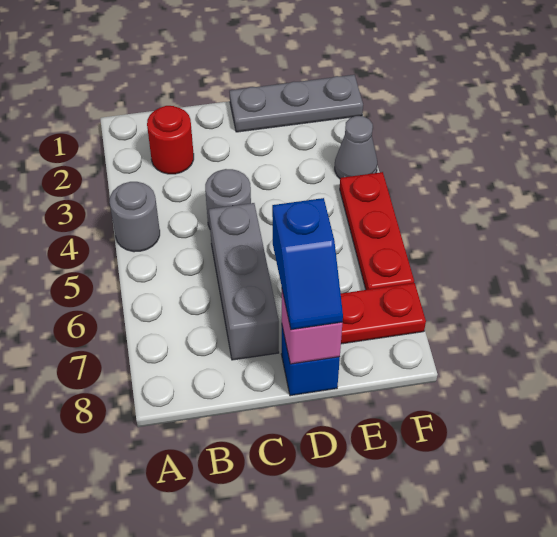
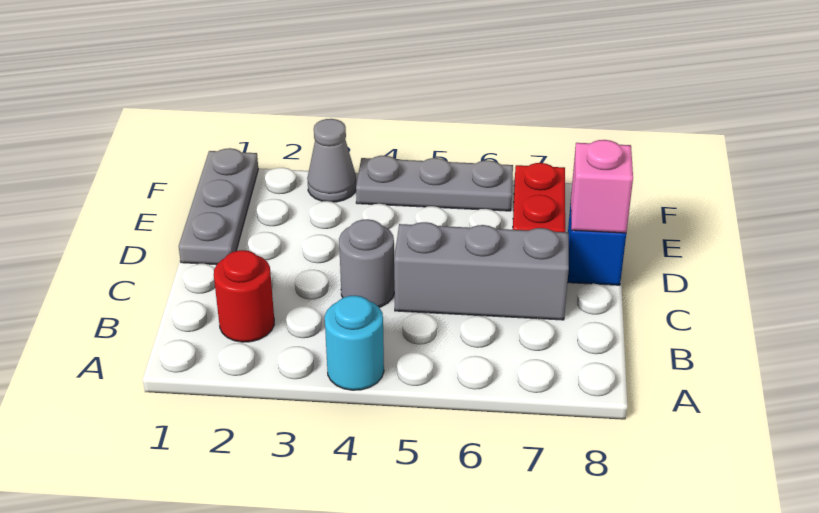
grey round brick A4 level 1 -> cyan round brick A4 level 1
blue slope D7:D8 level 3 top 7 -> none
red plate F4:F6 level 1 -> grey plate F4:F6 level 1

